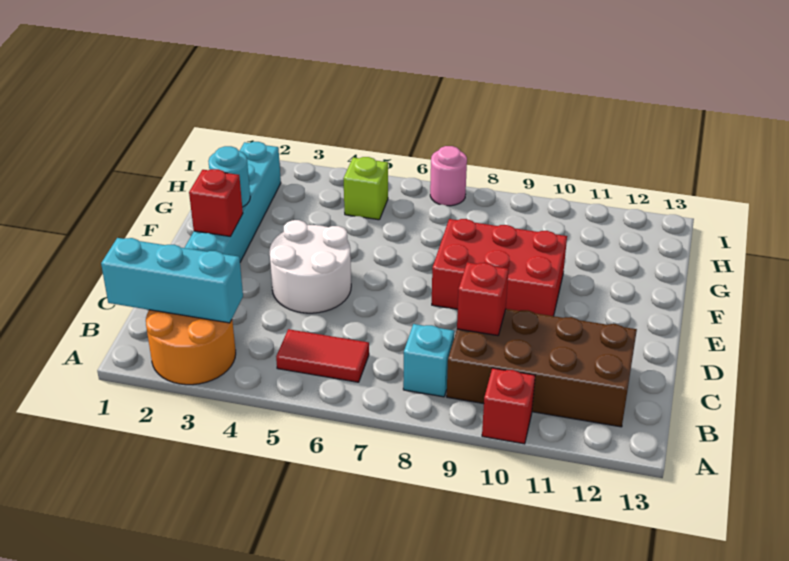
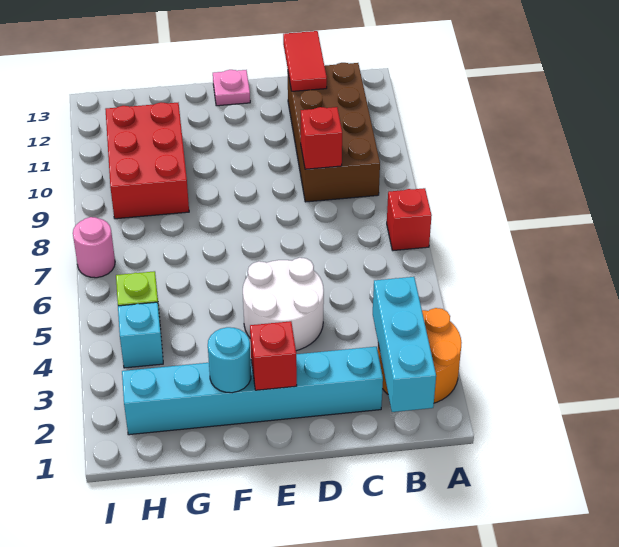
red brick A10 level 1 -> red brick A7 level 1
red tile B5:B6 level 1 -> red tile C12:C13 level 2
cyan brick B8 level 1 -> cyan brick H4 level 1
red brick E8:F10 level 1 -> red brick G9:H11 level 1
none -> pink plate E13 level 1

